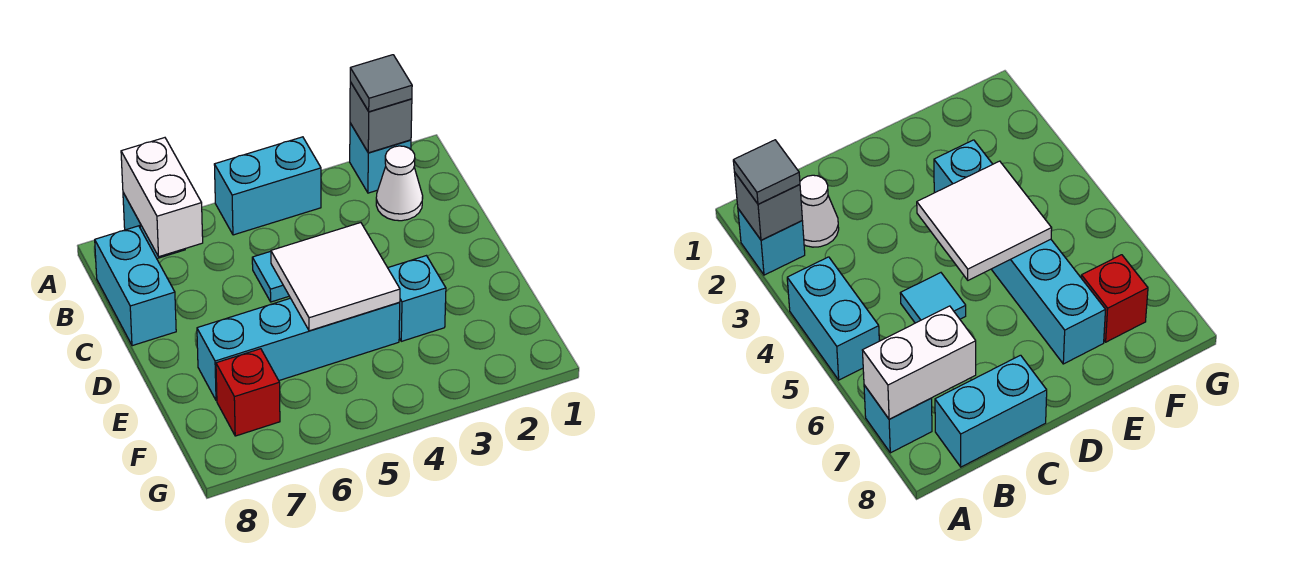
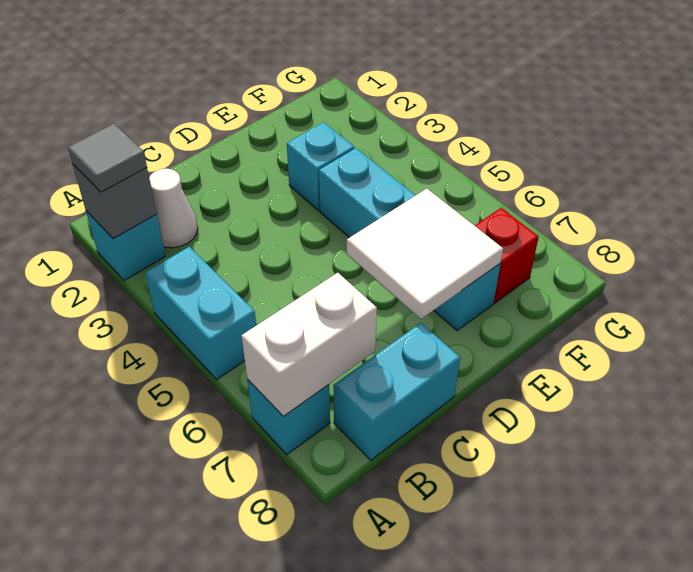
cyan tile C5 level 1 -> none
white tile D4:E5 level 2 -> white tile D6:E7 level 2

